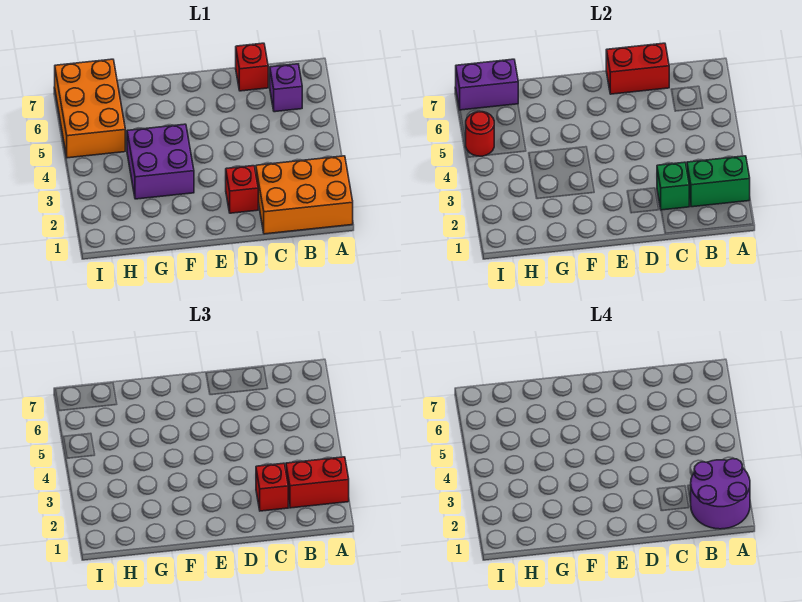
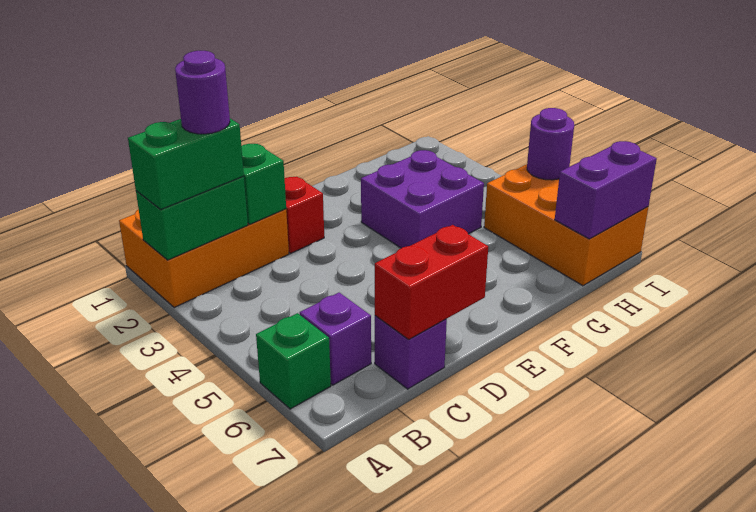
purple round brick A1:B2 level 4 -> purple round brick B2 level 4
red brick A2:B2 level 3 -> green brick A2:B2 level 3
none -> green brick A6 level 1
red brick C2 level 3 -> none
red brick C7 level 1 -> purple brick C7 level 1
red round brick I5 level 2 -> purple round brick I5 level 2

